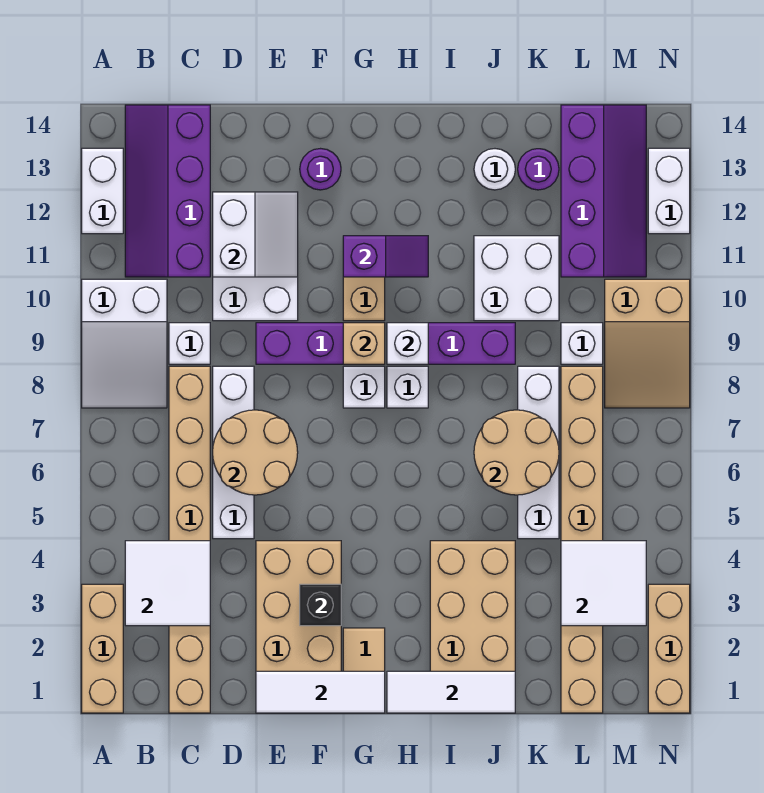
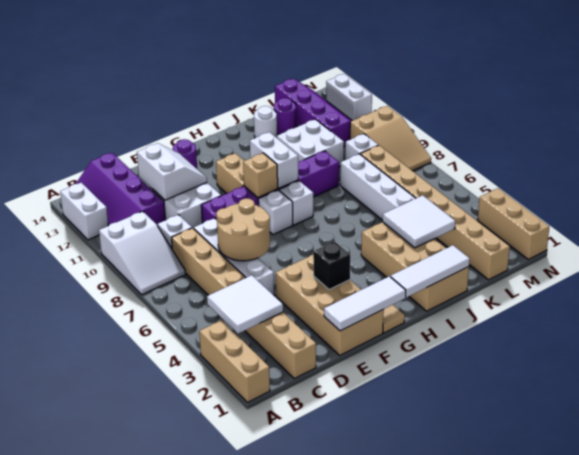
purple slope G11:H11 level 2 top G -> none
white brick H9 level 2 -> white brick H9:H10 level 2
tan round brick J6:K7 level 2 -> none
white tile L3:M4 level 2 -> white tile J3:K4 level 2

